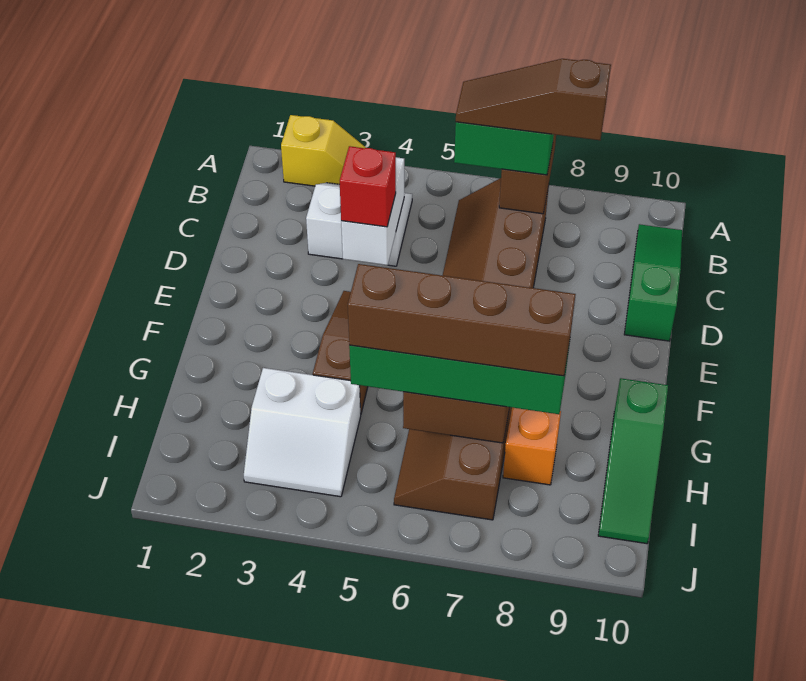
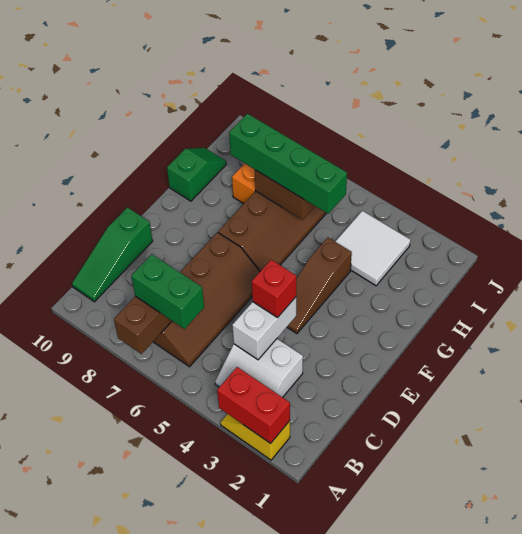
none -> red brick A2:A3 level 2
brown slope B6:B8 level 4 top 8 -> none
green slope G10:I10 level 1 top G -> green slope G10:H10 level 1 top G
white slope H3:I4 level 1 top H -> white tile H3:I4 level 1
brown brick H5:H8 level 4 -> none

